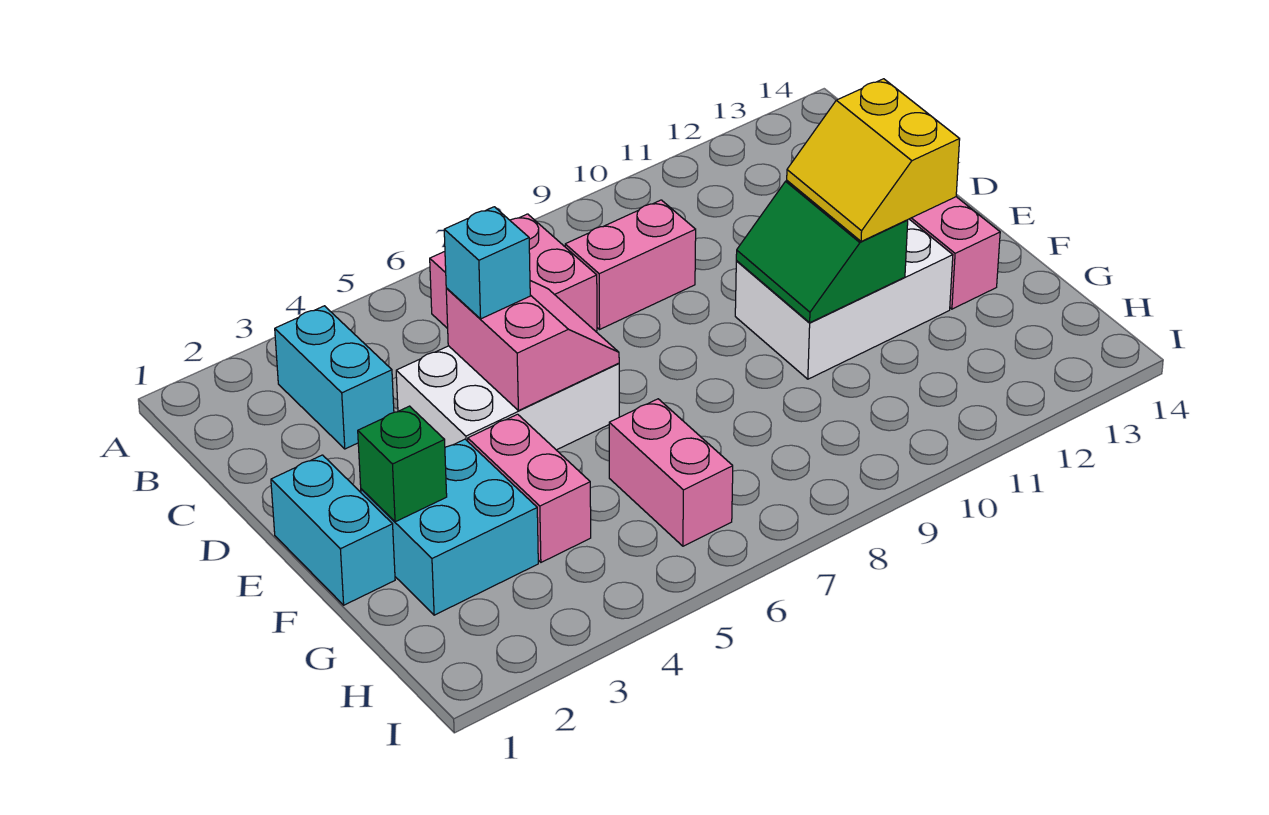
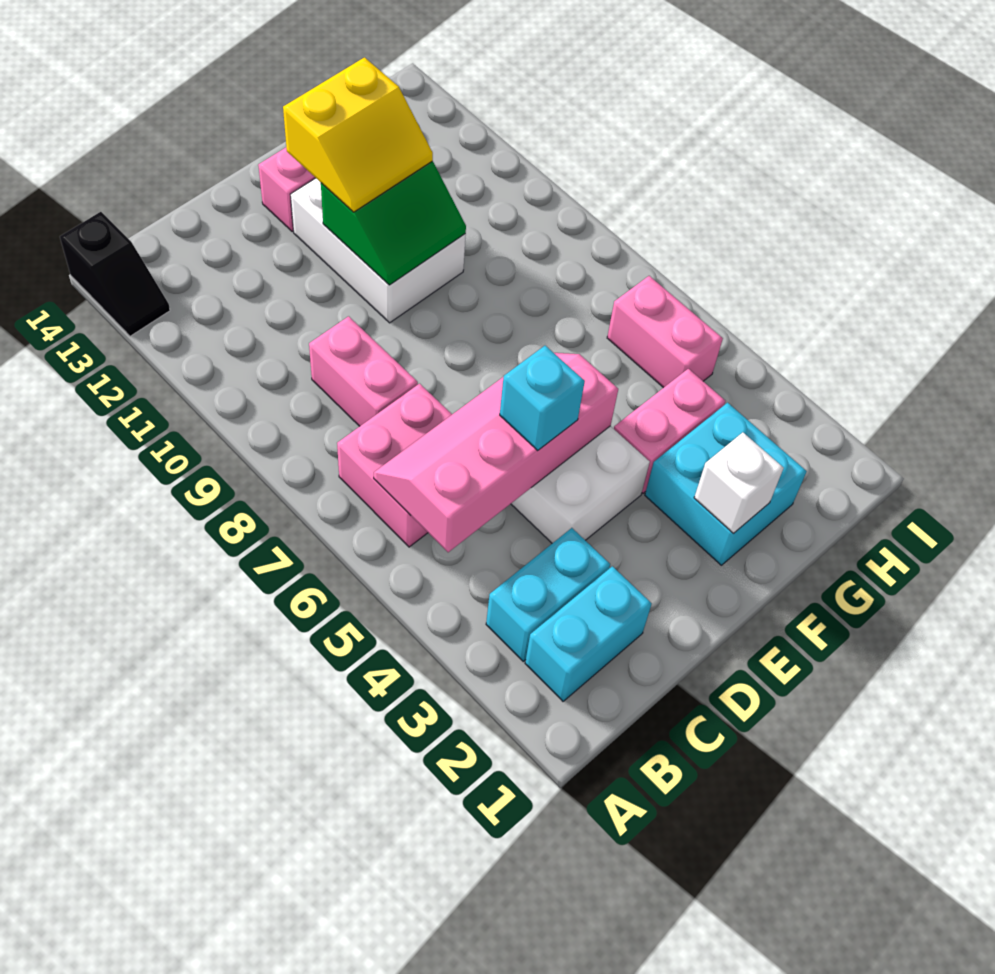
none -> black slope A13:A14 level 1 top 14
pink slope D5:E6 level 2 top 5 -> pink slope B5:E6 level 2 top 5
cyan brick E1:F1 level 1 -> cyan brick B2:C2 level 1
green brick F2 level 2 -> white brick F2 level 2
pink brick G6:H6 level 1 -> pink brick H5:H6 level 1

